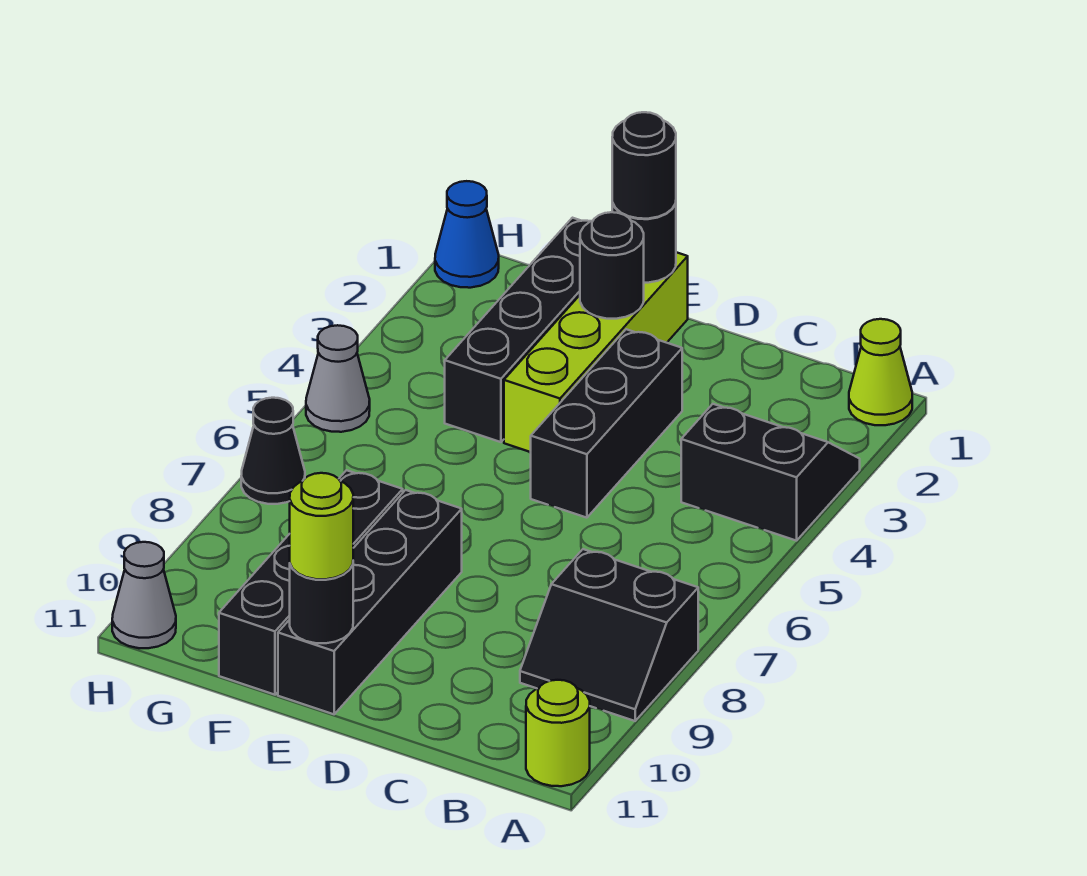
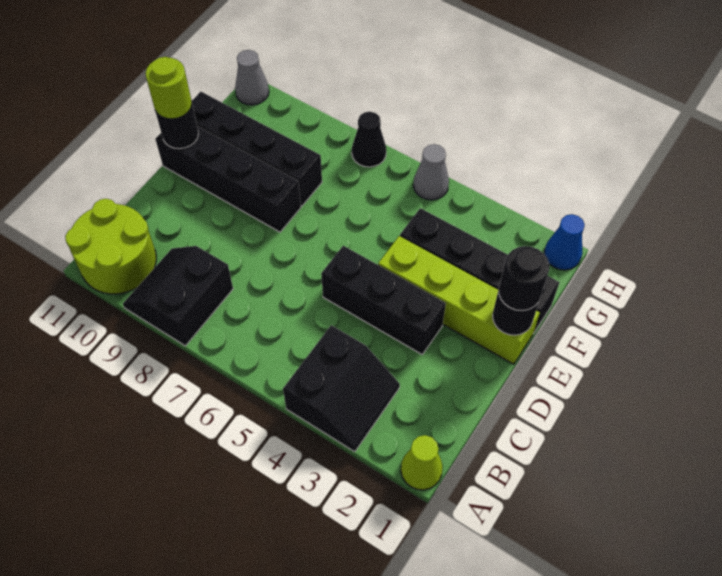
lime round brick A11 level 1 -> lime round brick A10:B11 level 1
black round brick E2 level 2 -> none

